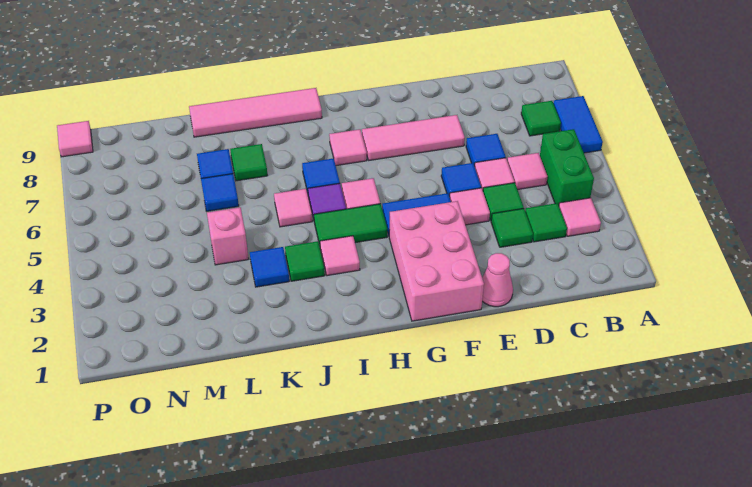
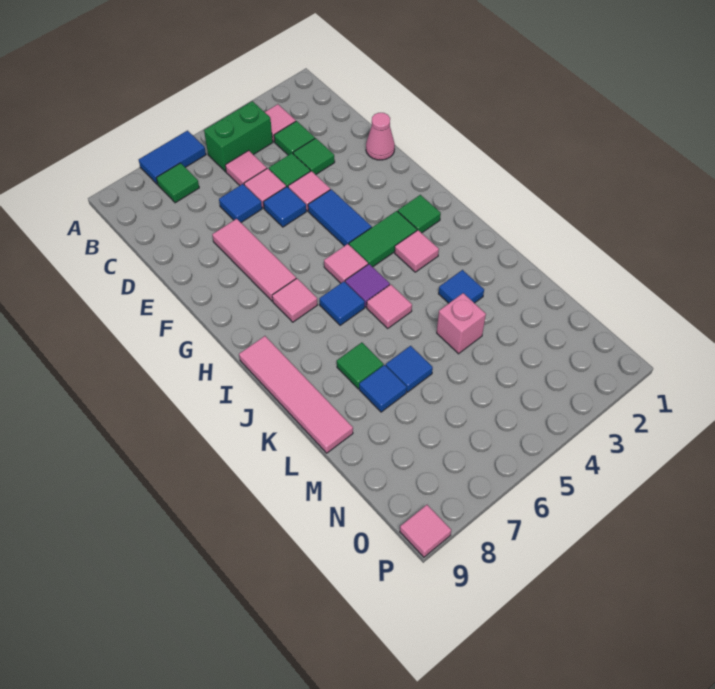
pink brick F1:G3 level 1 -> none
green tile H4:I4 level 1 -> green tile H3:H4 level 1
green tile J3 level 1 -> green tile H2 level 1

